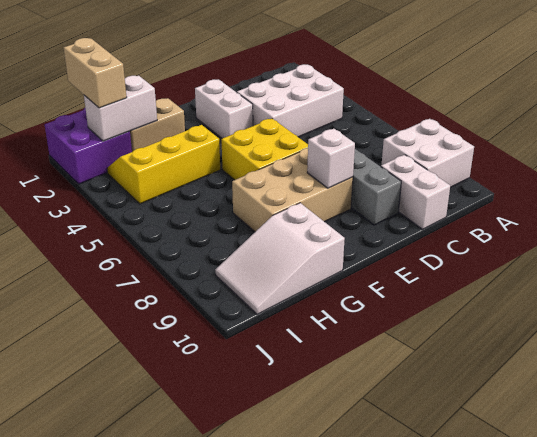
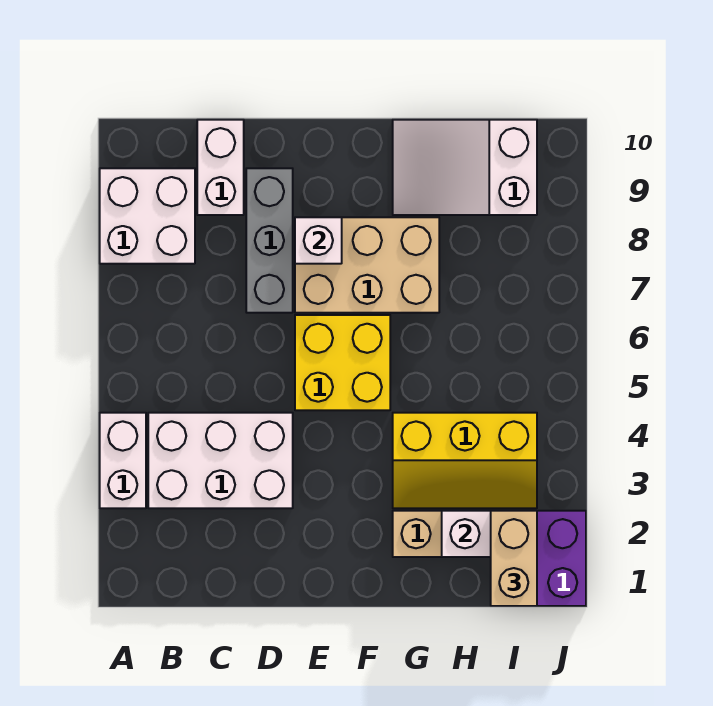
white brick E2:E3 level 1 -> white brick A3:A4 level 1
white slope G9:I10 level 1 top G -> white slope G9:I10 level 1 top I

